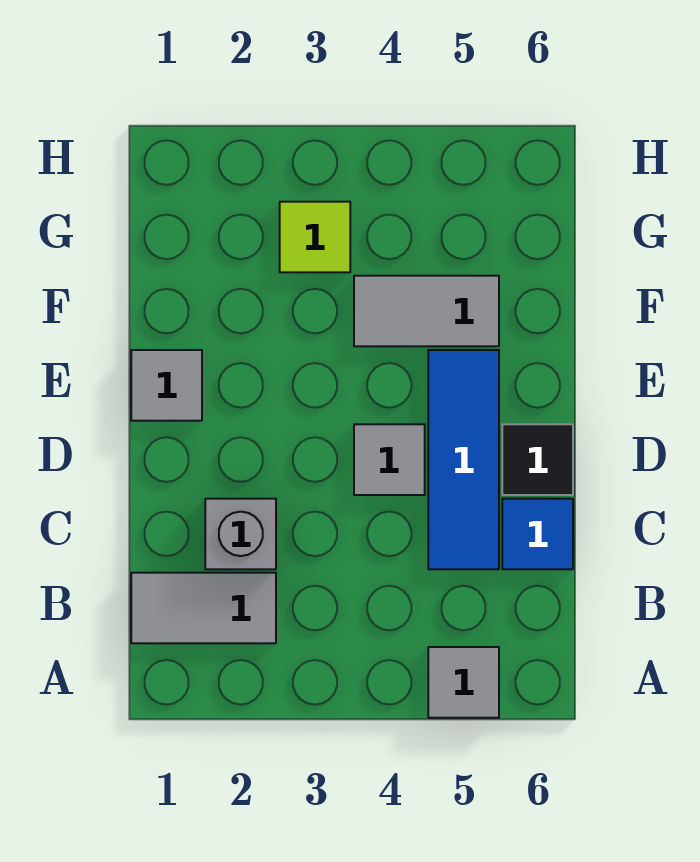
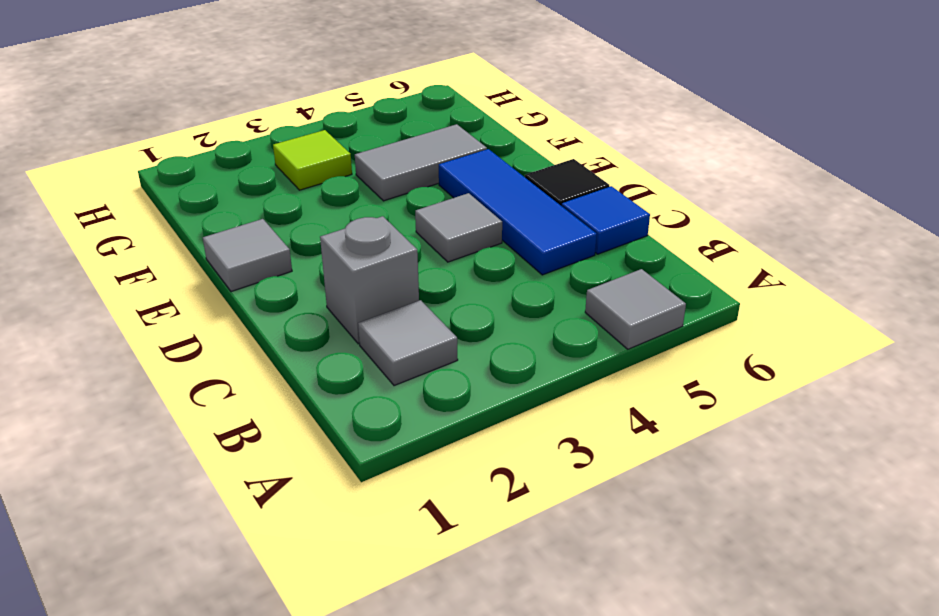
grey tile B1:B2 level 1 -> grey tile B2 level 1

